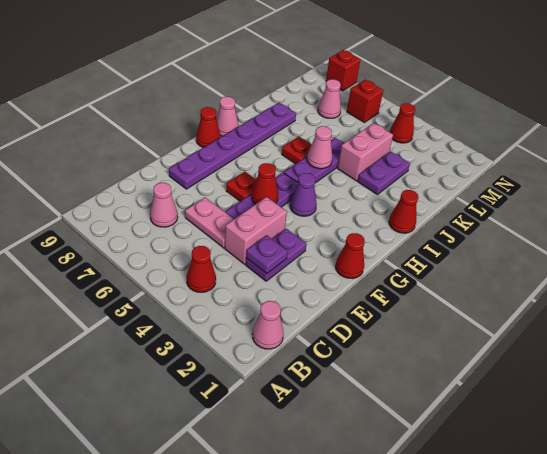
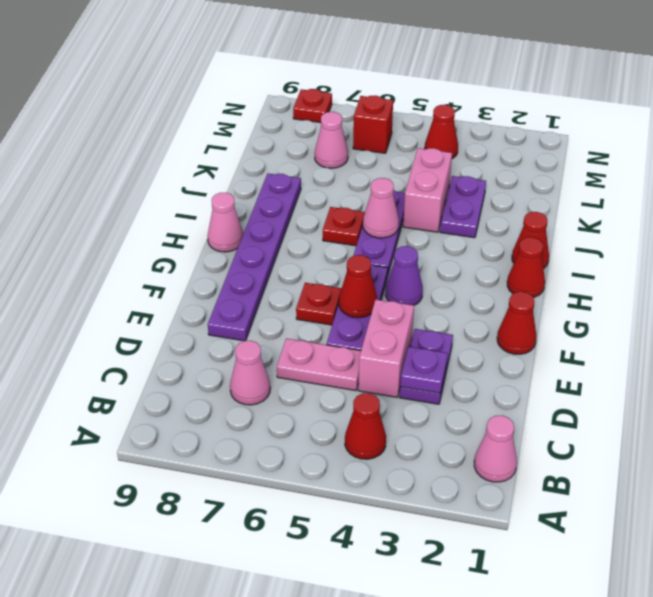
red cone G9 level 1 -> red cone H1 level 1
red brick N8 level 1 -> red plate N8 level 1

